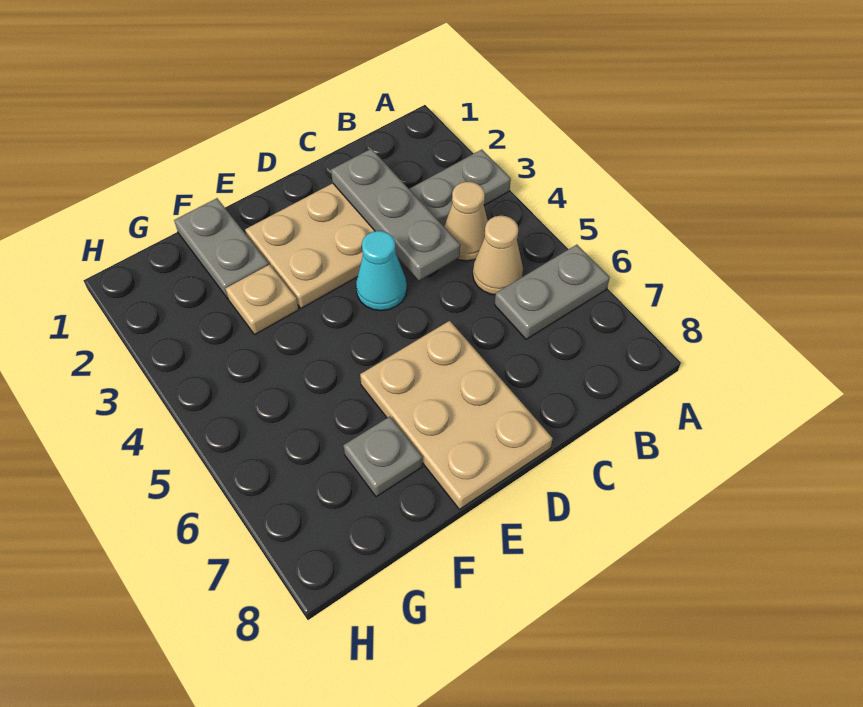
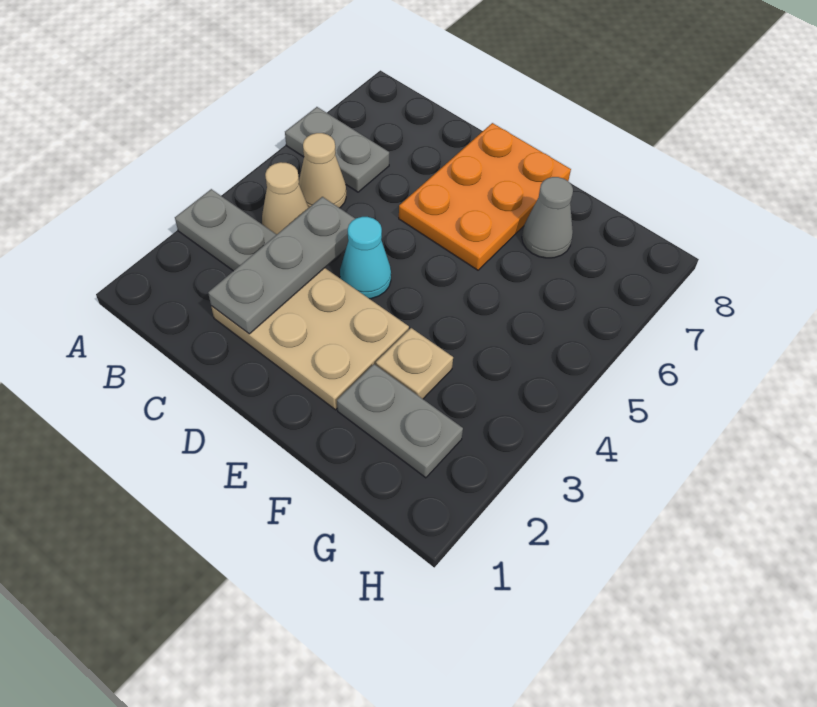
tan plate D6:E8 level 1 -> orange plate D6:E8 level 1
grey plate F1:F2 level 1 -> grey plate F2:G2 level 1
grey plate F7 level 1 -> grey cone F7 level 1

